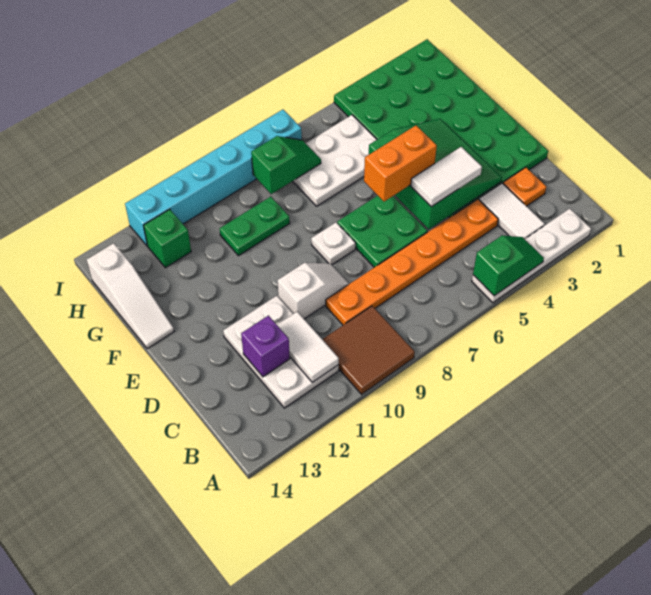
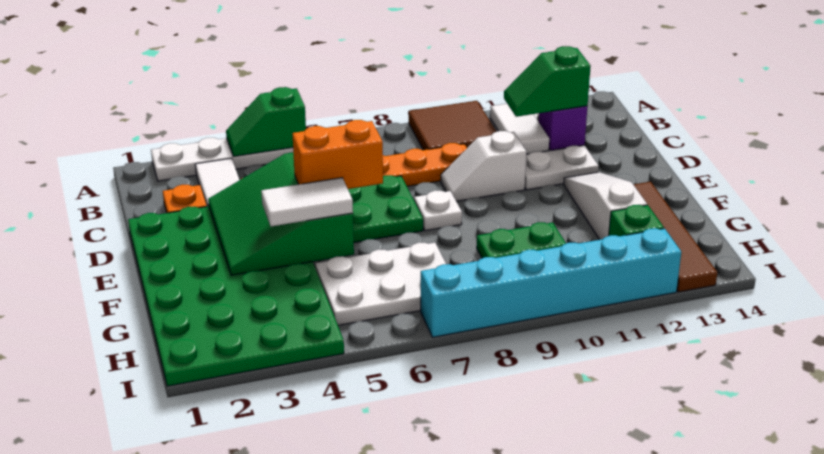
white tile D4:D5 level 3 -> white tile F4:F5 level 3
none -> brown tile F13:I13 level 1
white slope F14:H14 level 1 top H -> white slope E12:G12 level 1 top G
green slope H7:H8 level 2 top 8 -> green slope C11:C12 level 3 top 12

